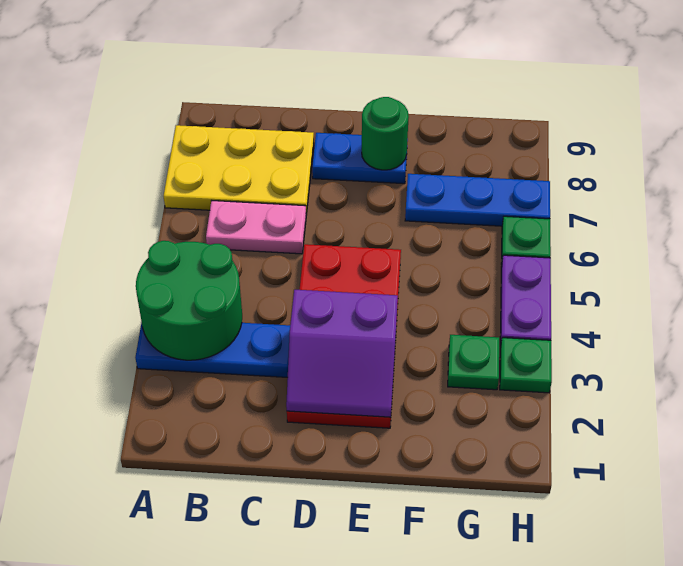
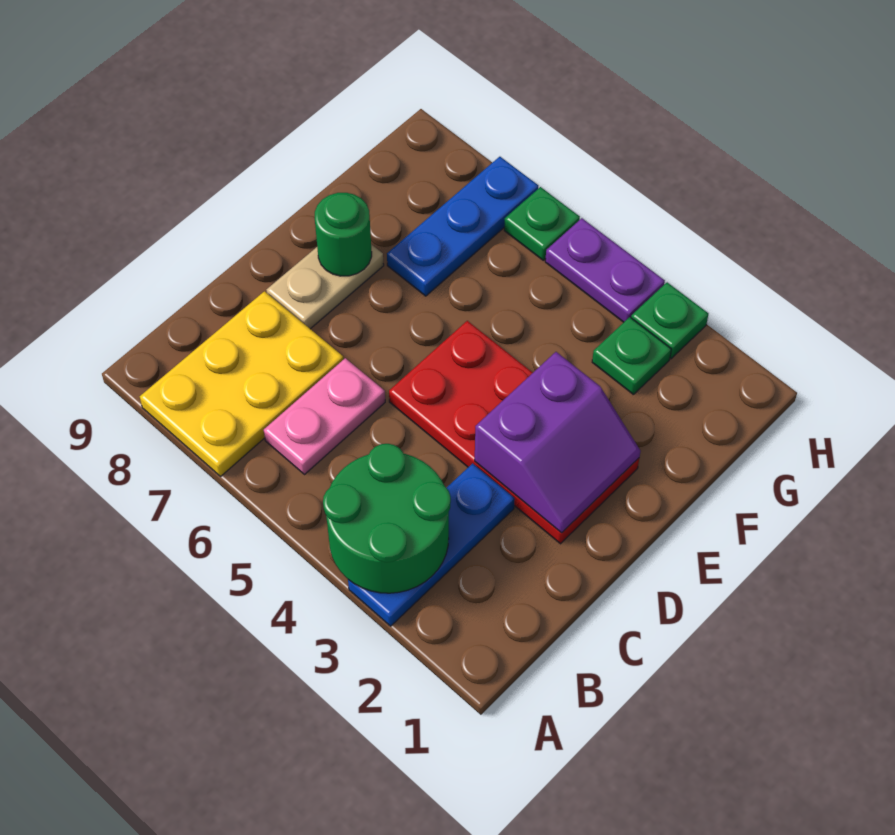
blue plate D8:E8 level 1 -> tan plate D8:E8 level 1

